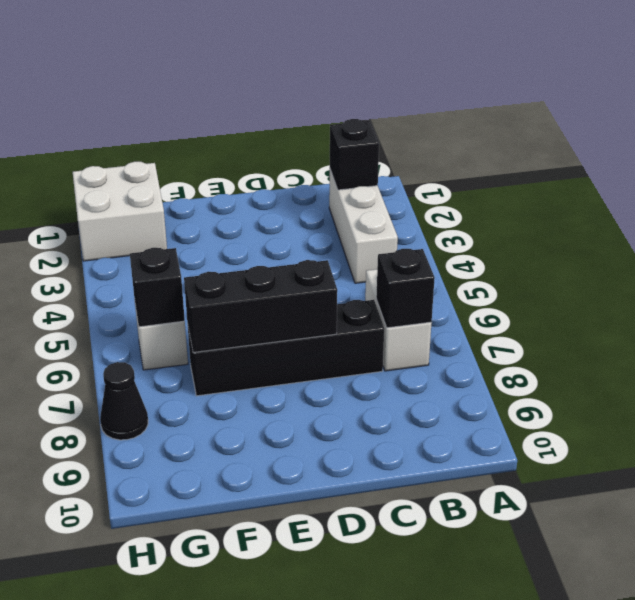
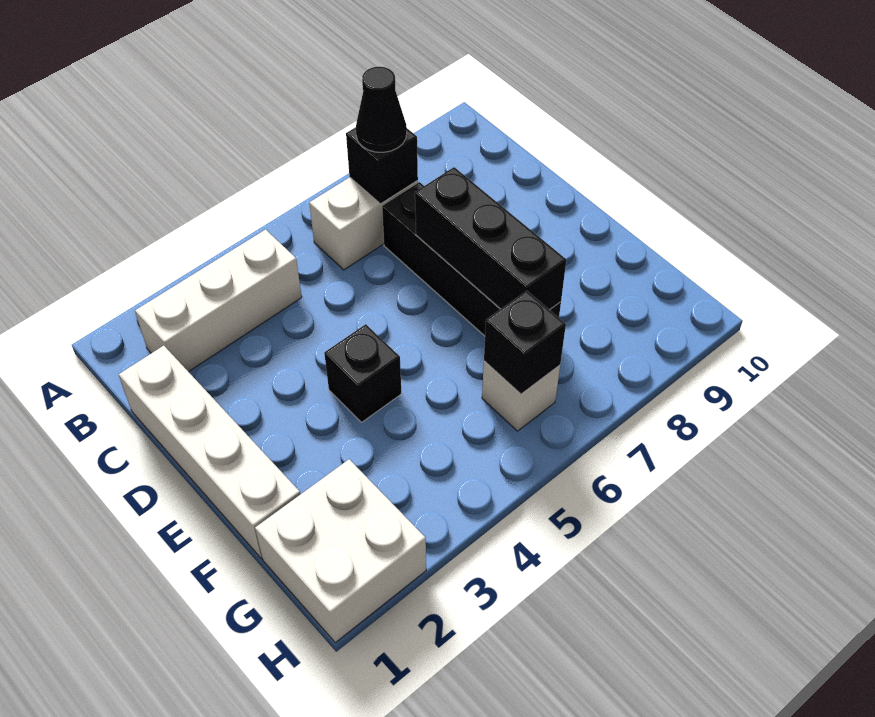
black brick B2 level 2 -> black brick E4 level 1
none -> white brick C1:F1 level 1
black cone H8 level 1 -> black cone B7 level 3

